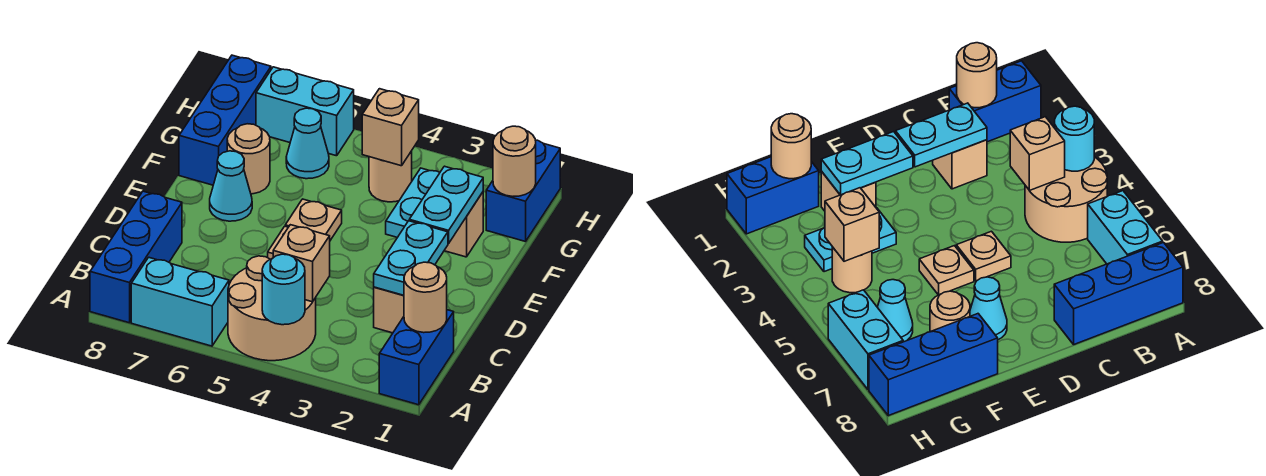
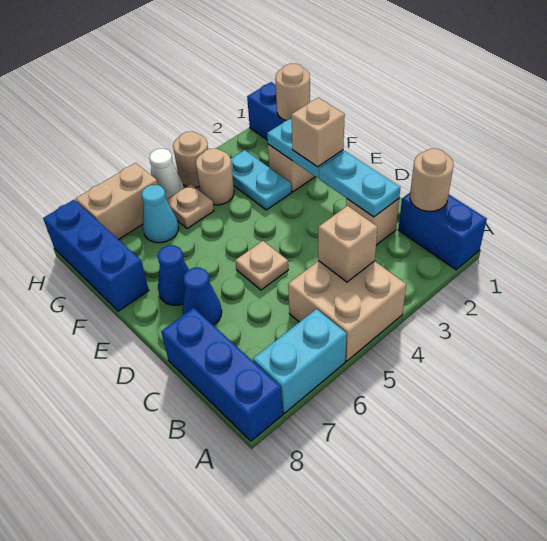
tan round brick A4:B5 level 1 -> tan brick A4:B5 level 1
cyan round brick A4 level 2 -> none
none -> blue cone D7 level 1
tan plate E5 level 1 -> tan plate G5 level 1
cyan cone E7 level 1 -> blue cone E7 level 1
tan round brick F7 level 1 -> tan round brick H4 level 1
tan brick G4 level 2 -> tan brick E2 level 3
none -> white cone H5 level 1
cyan brick H6:H7 level 1 -> tan brick H6:H7 level 1

